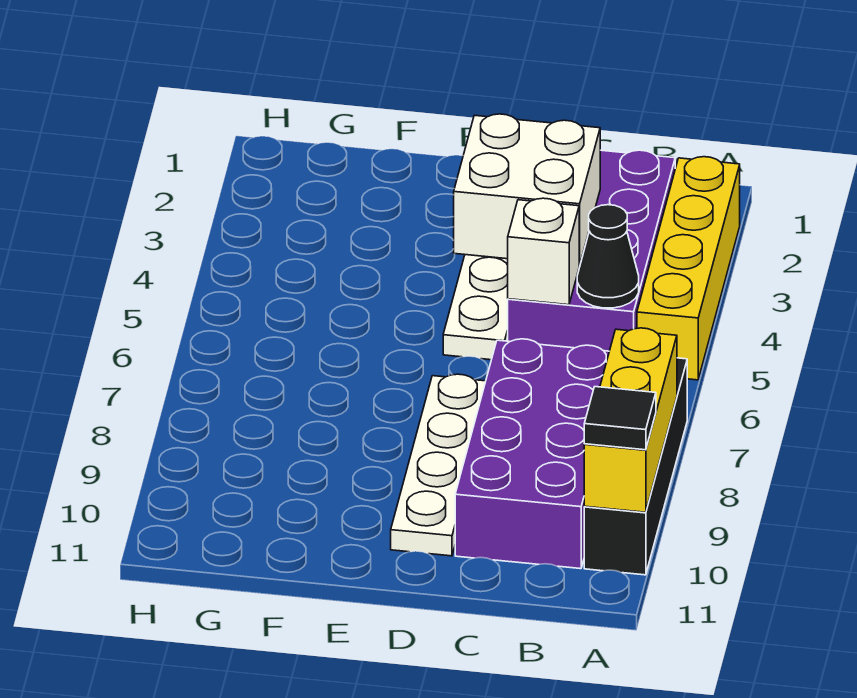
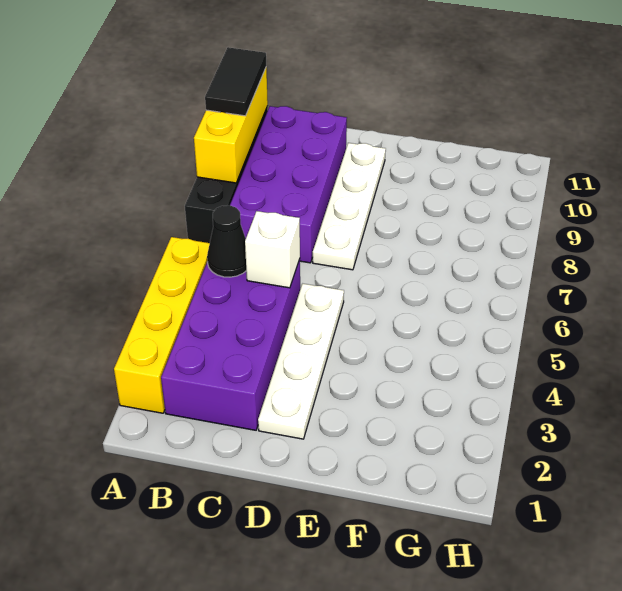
black tile A10 level 3 -> black tile A9:A10 level 3
white brick C3:D4 level 2 -> none

